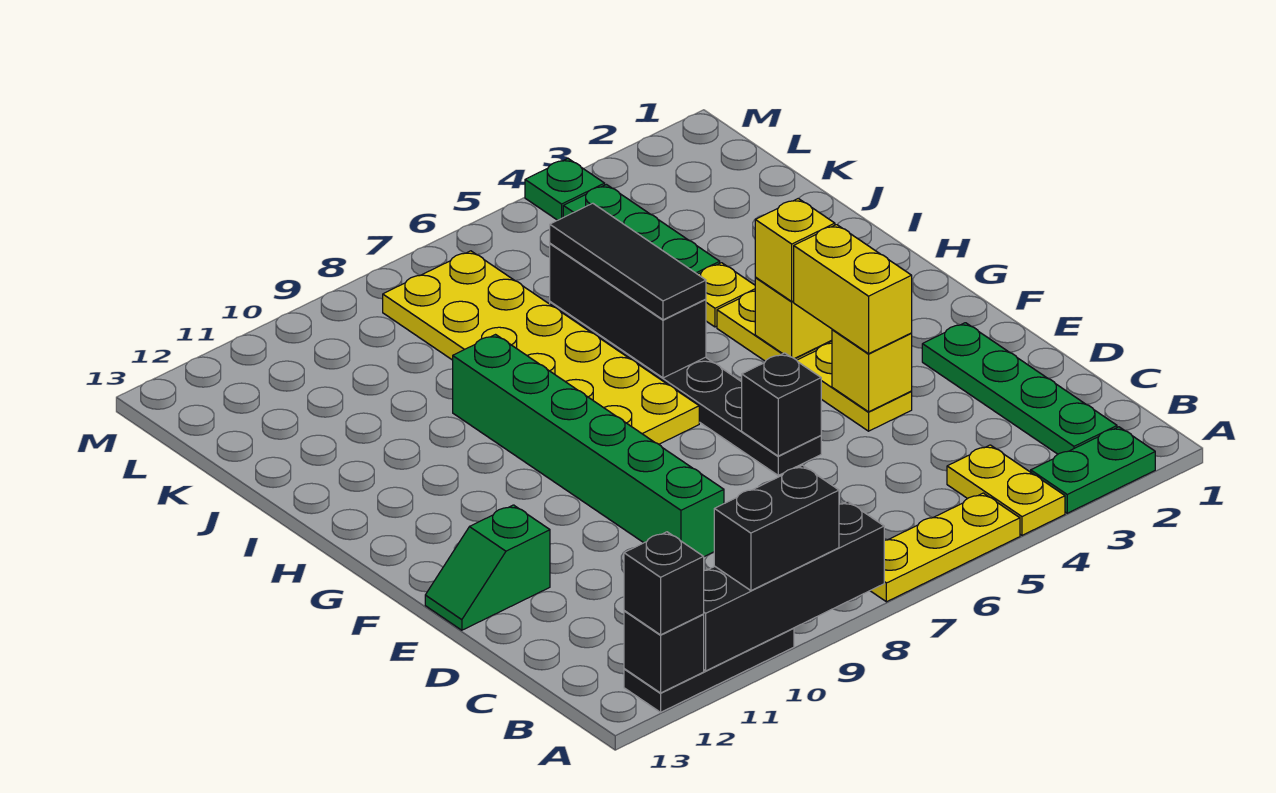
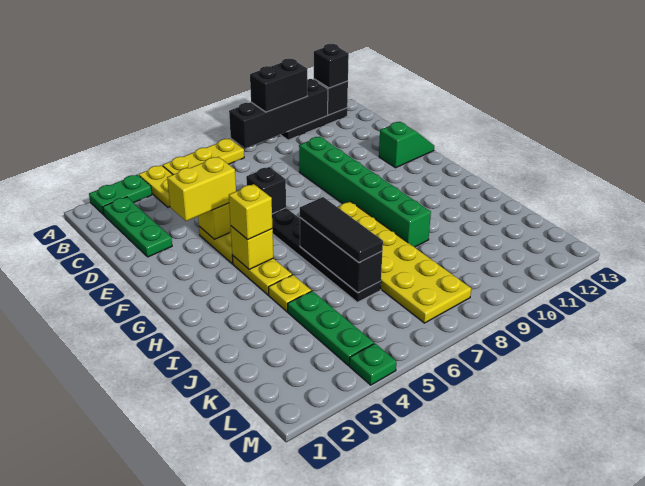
green plate B2:E2 level 1 -> green plate B2:D2 level 1
yellow brick E4:F4 level 3 -> yellow brick E3:E4 level 3

